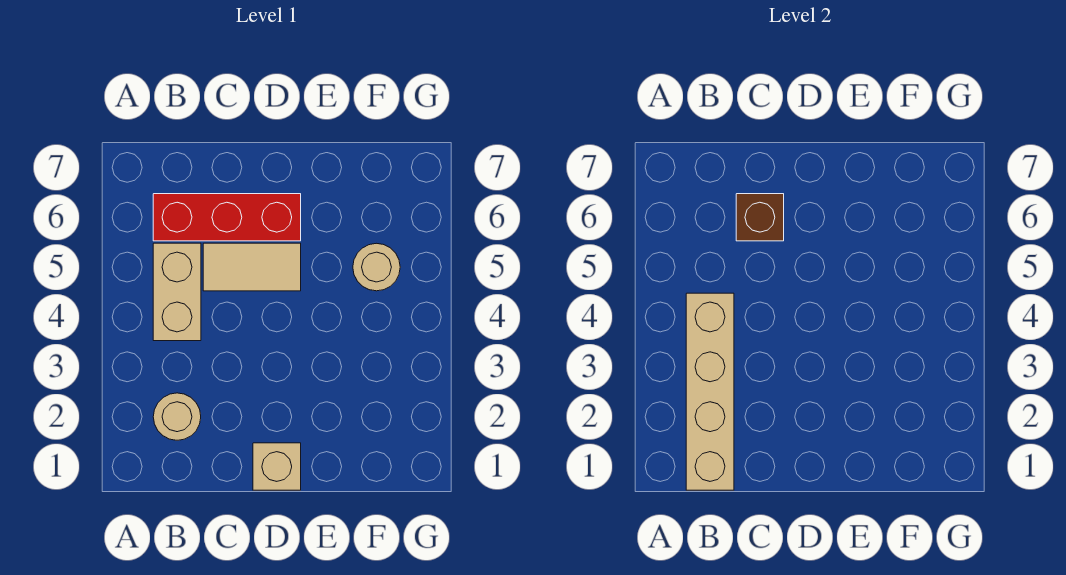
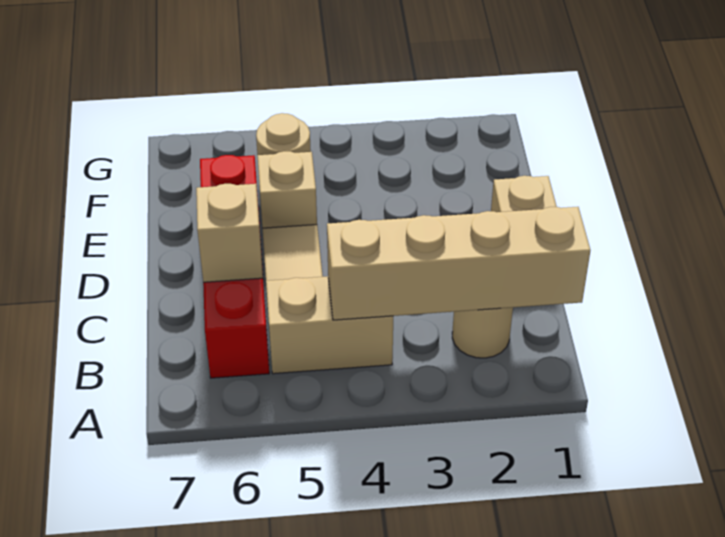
red brick B6:D6 level 1 -> red brick B6:E6 level 1
brown brick C6 level 2 -> tan brick C6 level 2
none -> tan brick E5 level 1

